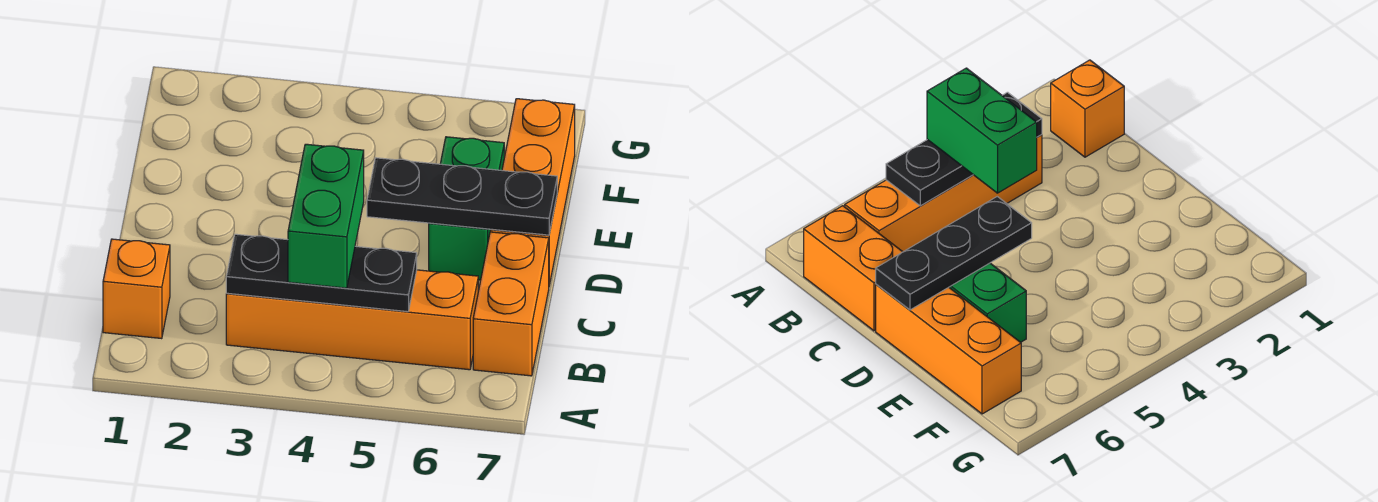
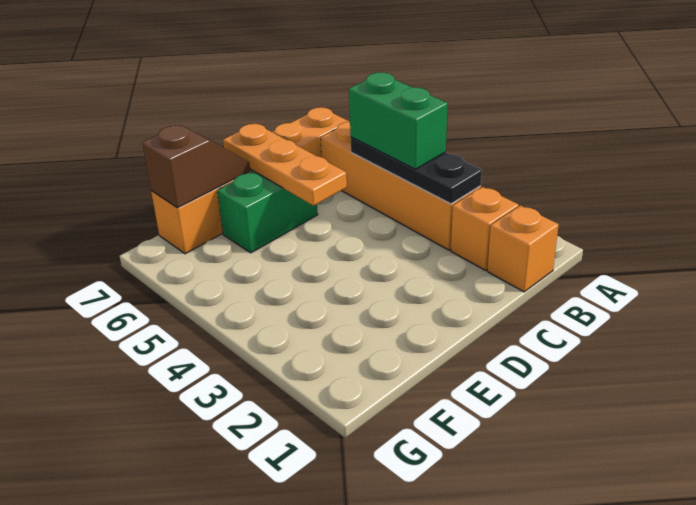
none -> orange brick B2 level 1
green brick B4:C4 level 3 -> green brick B4:B5 level 3
black plate D5:D7 level 2 -> orange plate D5:D7 level 2
none -> brown slope E7:F7 level 2 top F

